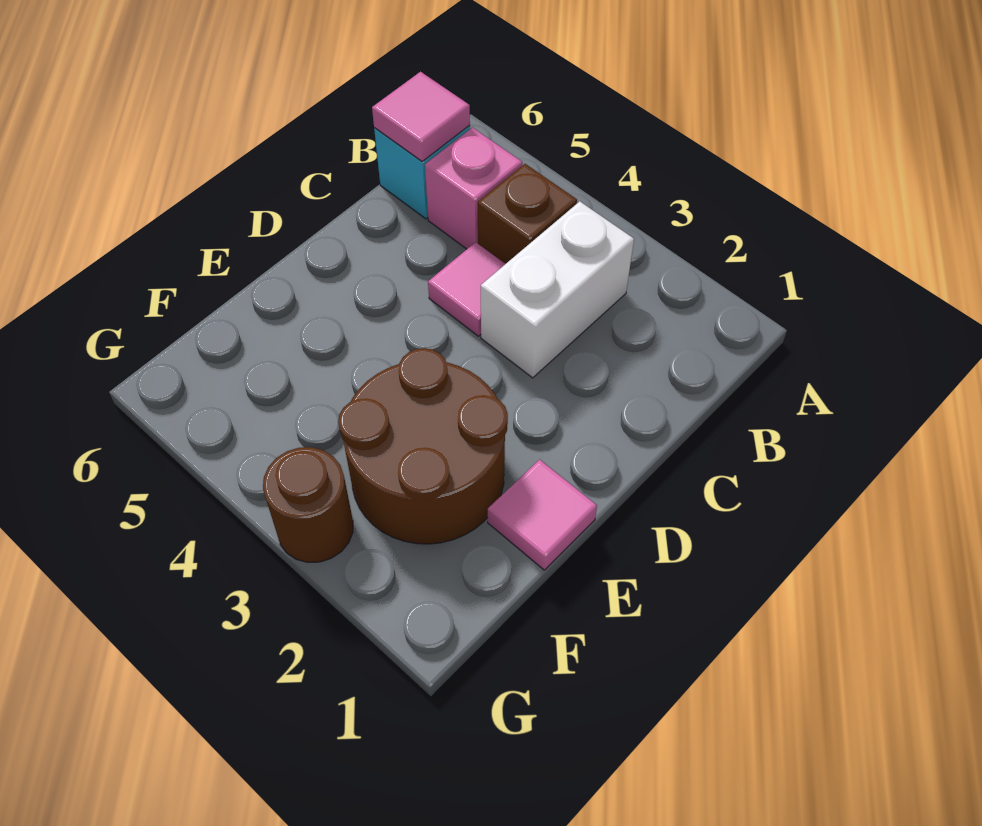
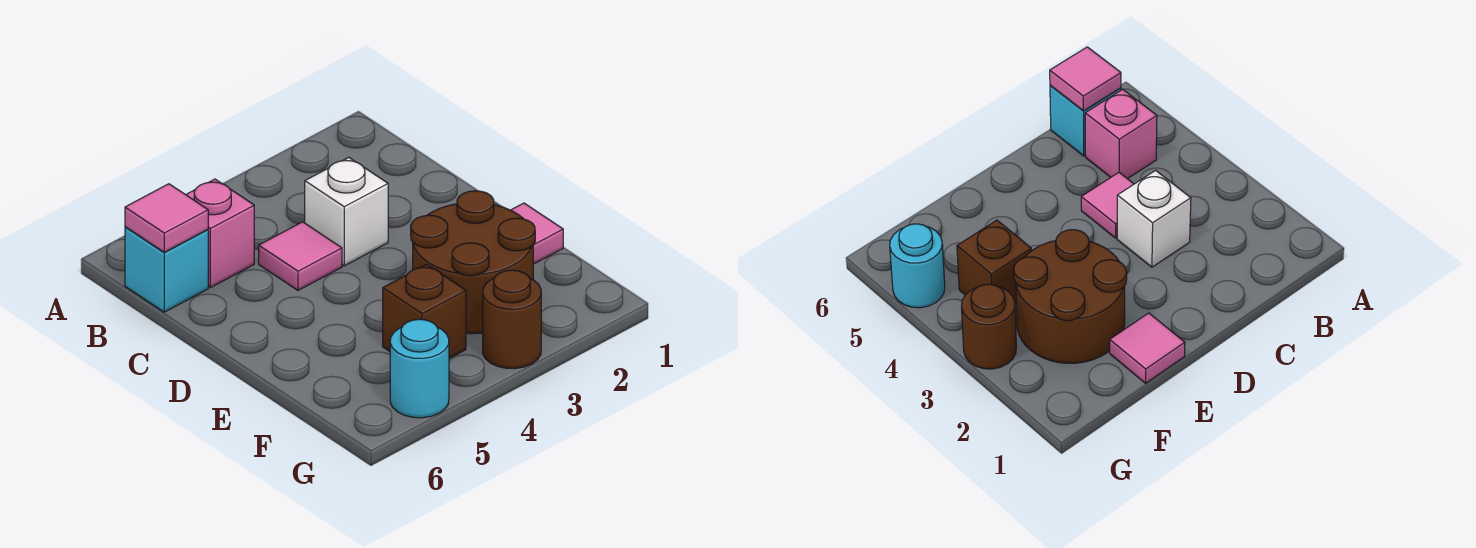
white brick B3:C3 level 1 -> white brick C3 level 1
brown brick B4 level 1 -> brown brick F4 level 1
none -> cyan round brick G5 level 1

